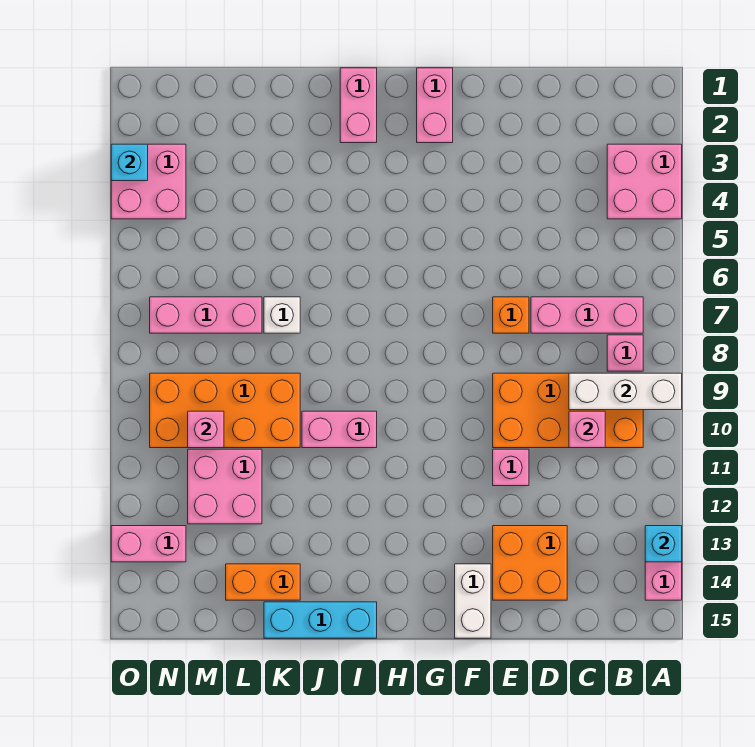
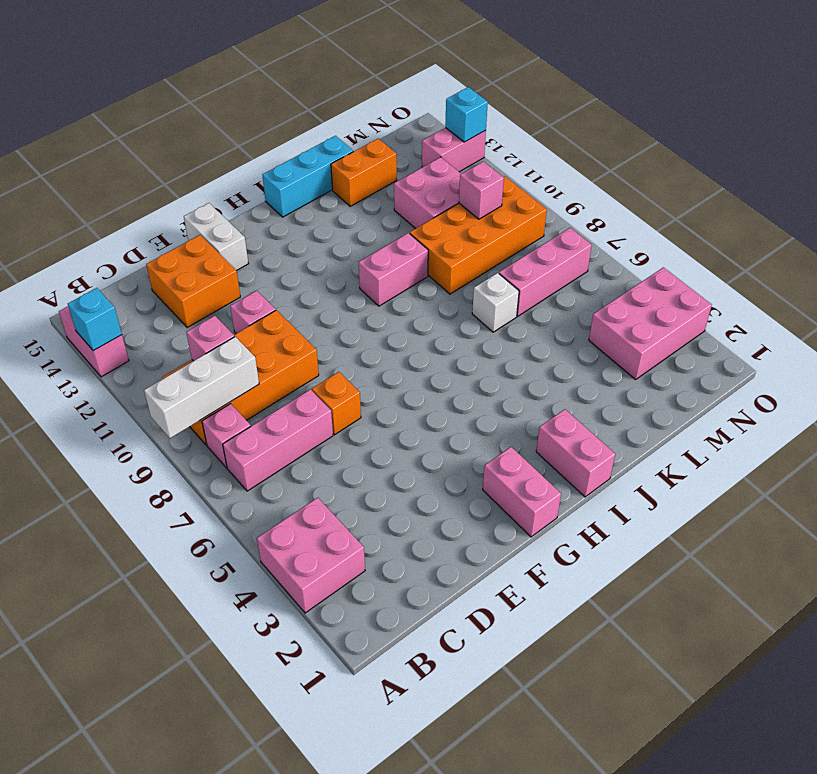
pink brick N3:O4 level 1 -> pink brick M3:O4 level 1
cyan brick O3 level 2 -> cyan brick O13 level 2

